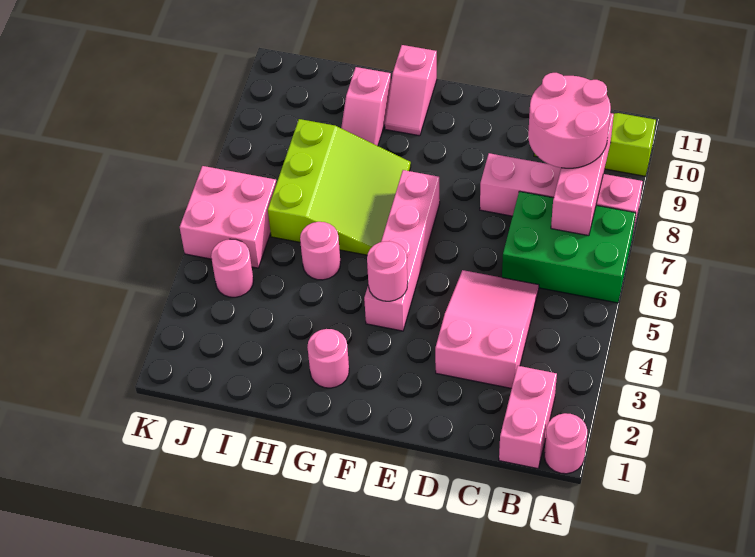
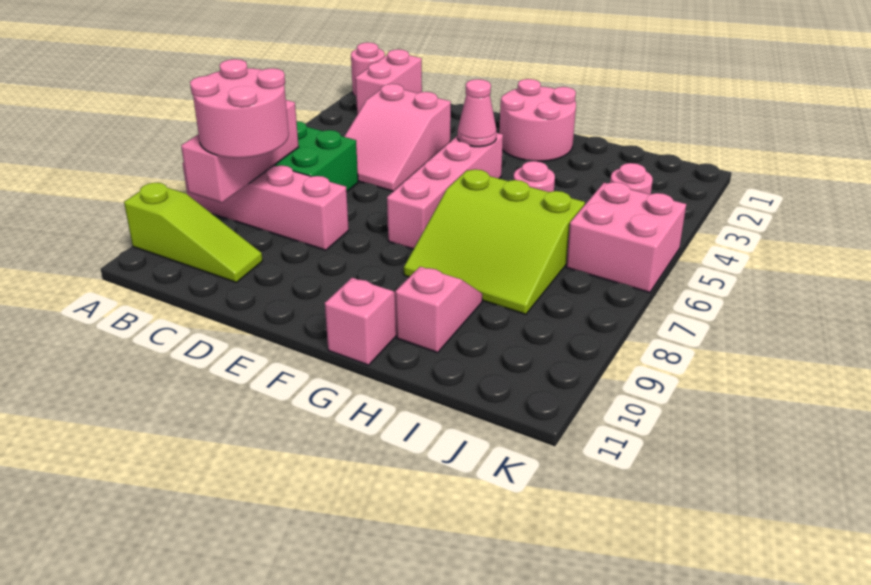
pink round brick F4 level 2 -> pink cone F4 level 2
pink round brick G2 level 1 -> pink round brick F1:G2 level 1
lime slope G6:I8 level 1 top I -> lime slope G6:I8 level 1 top 6

